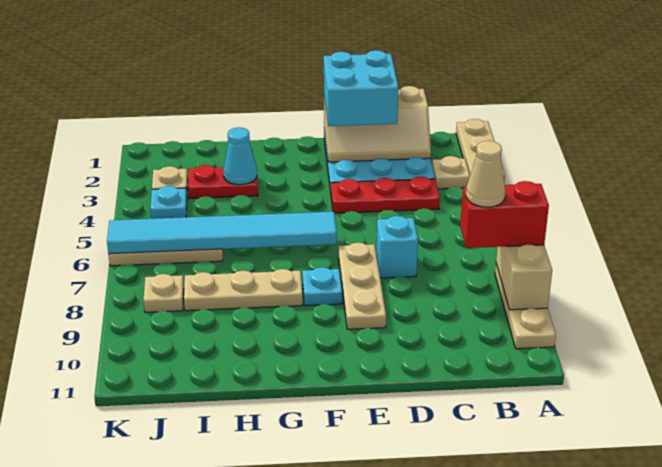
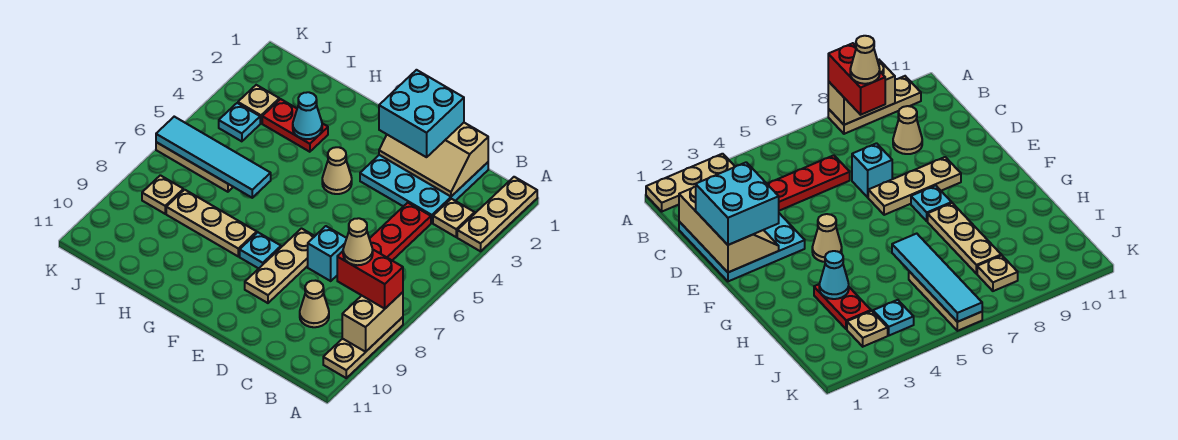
red plate C4:E4 level 1 -> red plate C4:C6 level 1
none -> tan cone C9 level 1
none -> tan cone F4 level 1
cyan tile F6:K6 level 2 -> cyan tile H6:K6 level 2

